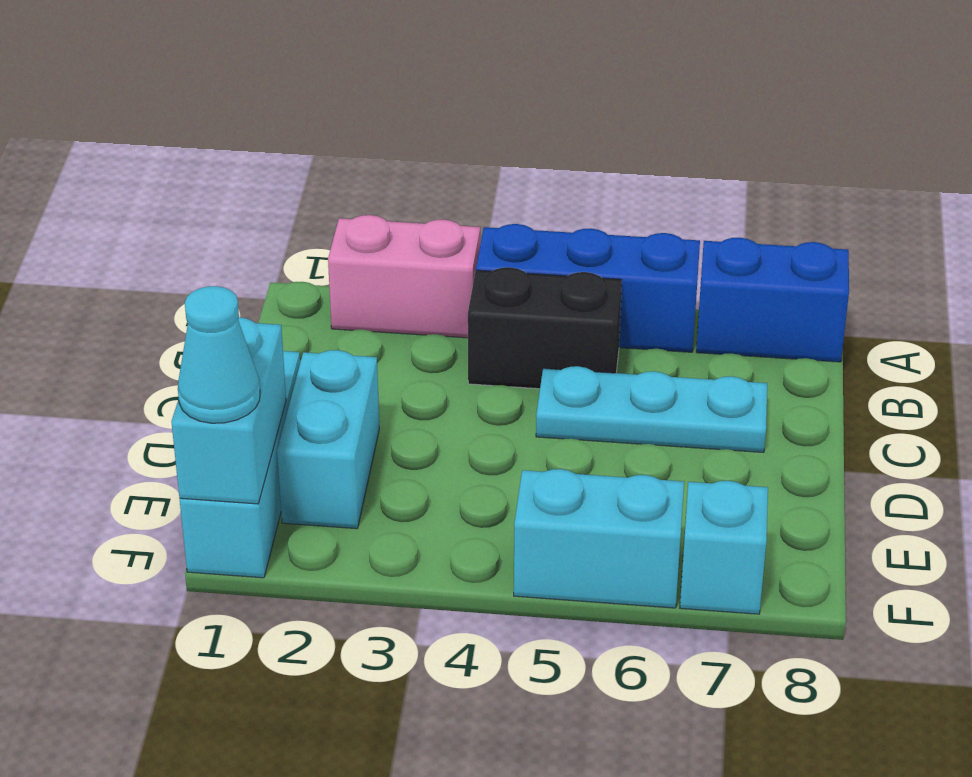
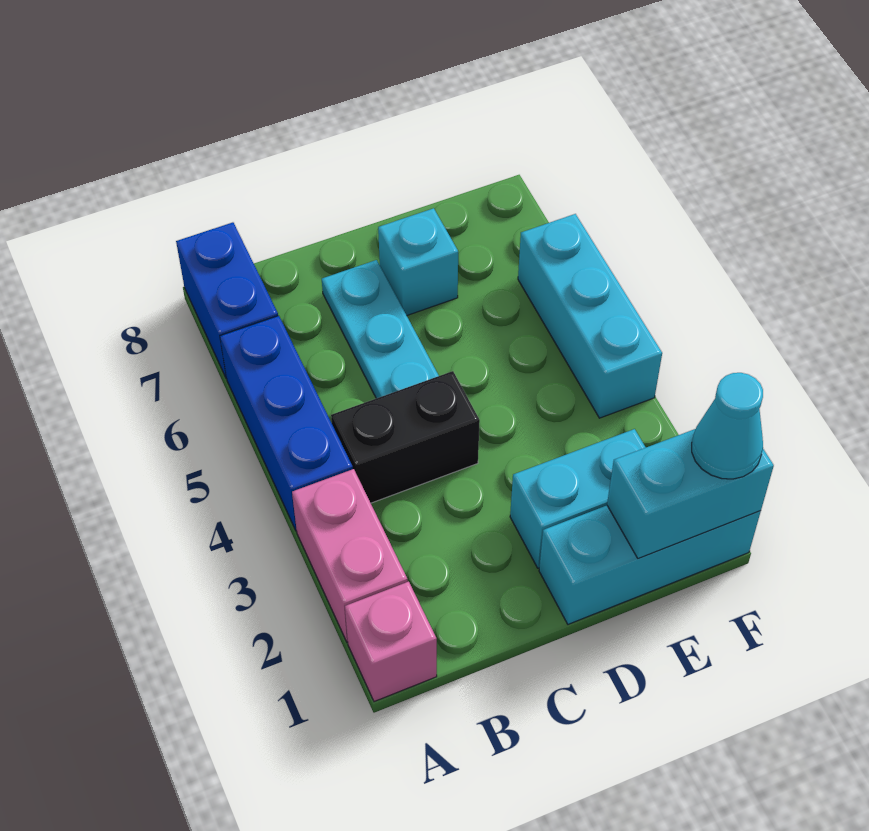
none -> pink brick A1 level 1
black brick B4:B5 level 1 -> black brick B4:C4 level 1
cyan brick F5:F6 level 1 -> cyan brick F4:F6 level 1
cyan brick F7 level 1 -> cyan brick D7 level 1

